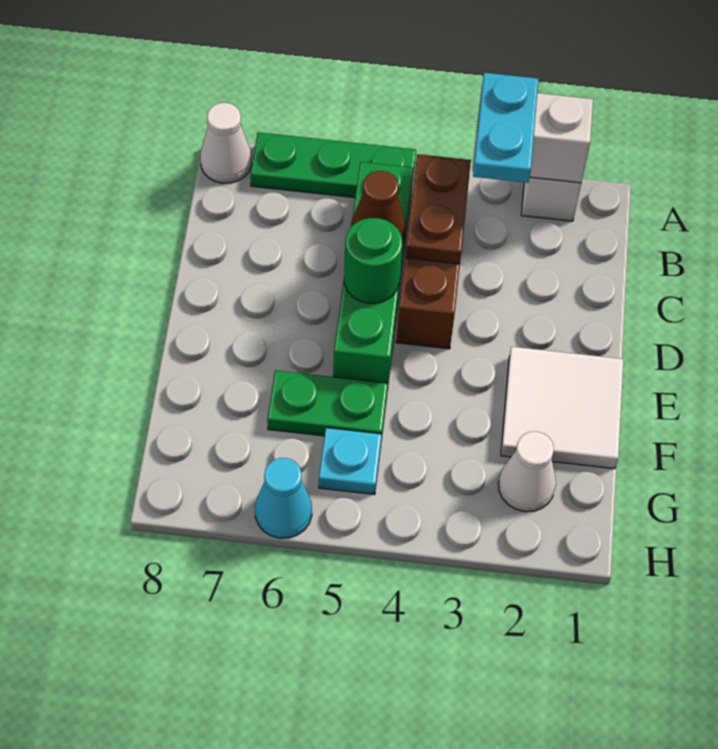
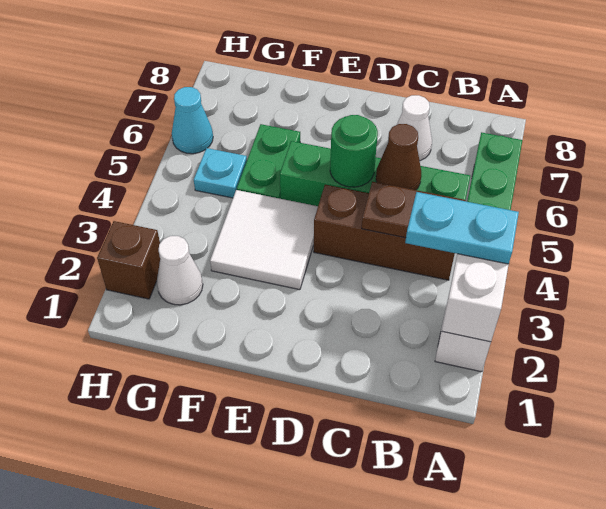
white cone A8 level 1 -> white cone C7 level 1
white tile E1:F2 level 1 -> white tile E3:F4 level 1
none -> brown brick H2 level 1

